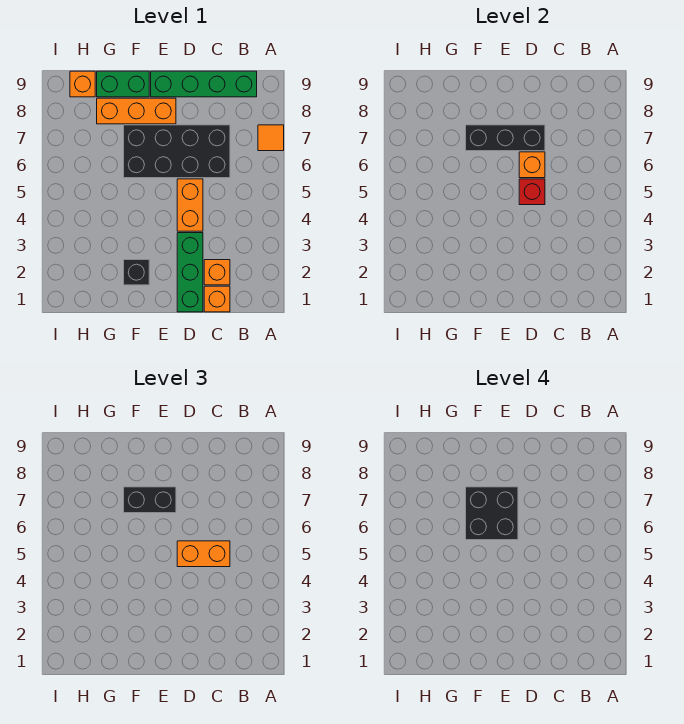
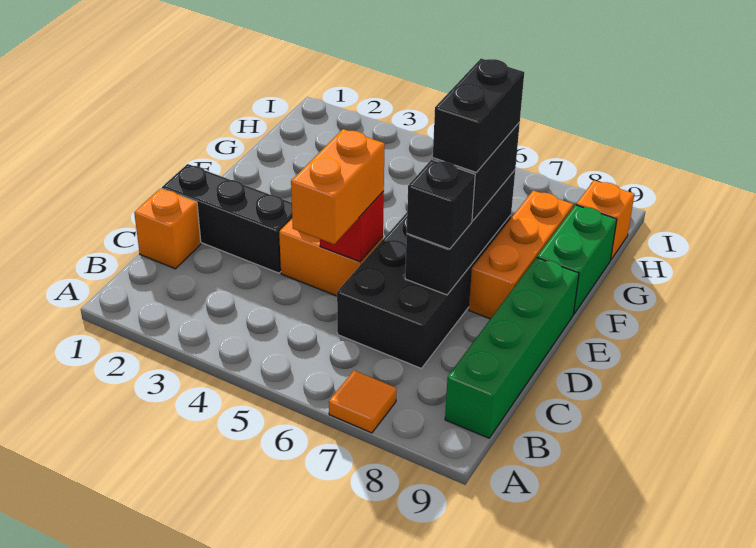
orange brick C2 level 1 -> none
green brick D1:D3 level 1 -> black brick D1:D3 level 1
orange brick D6 level 2 -> none
black brick E6:F7 level 4 -> black brick E7:F7 level 4
black brick F2 level 1 -> black brick D7 level 3

